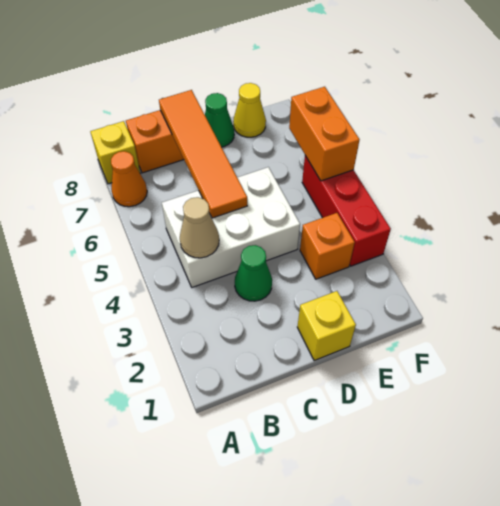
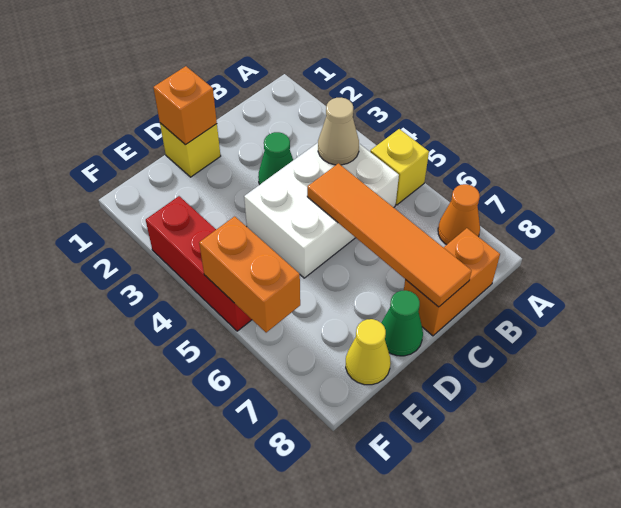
yellow brick A8 level 1 -> yellow brick A5 level 1
orange brick E3 level 1 -> orange brick D1 level 2

